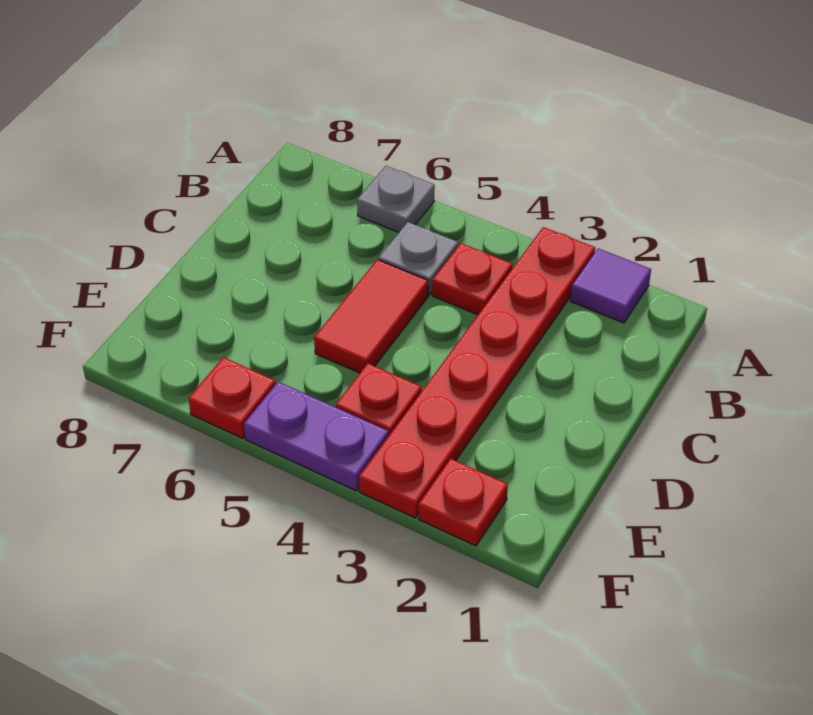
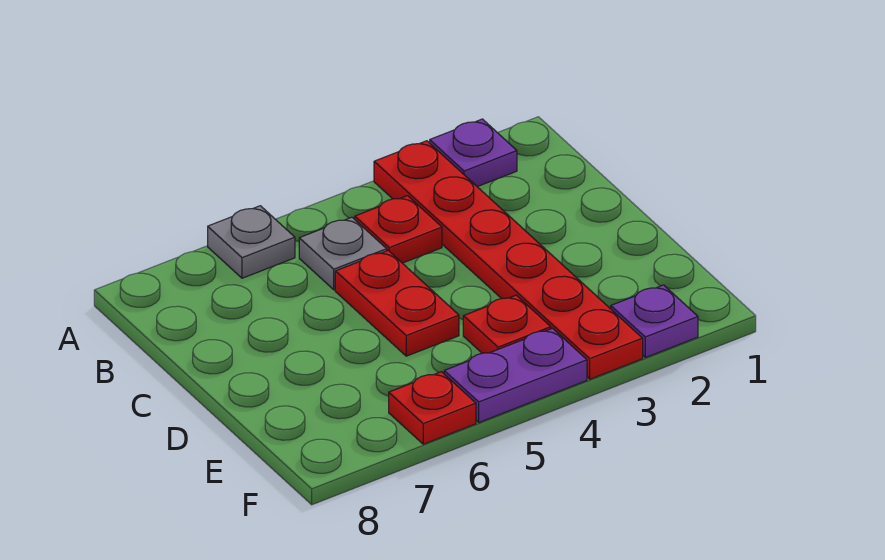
purple tile A2 level 1 -> purple plate A2 level 1
red tile C5:D5 level 1 -> red plate C5:D5 level 1
red plate F2 level 1 -> purple plate F2 level 1

